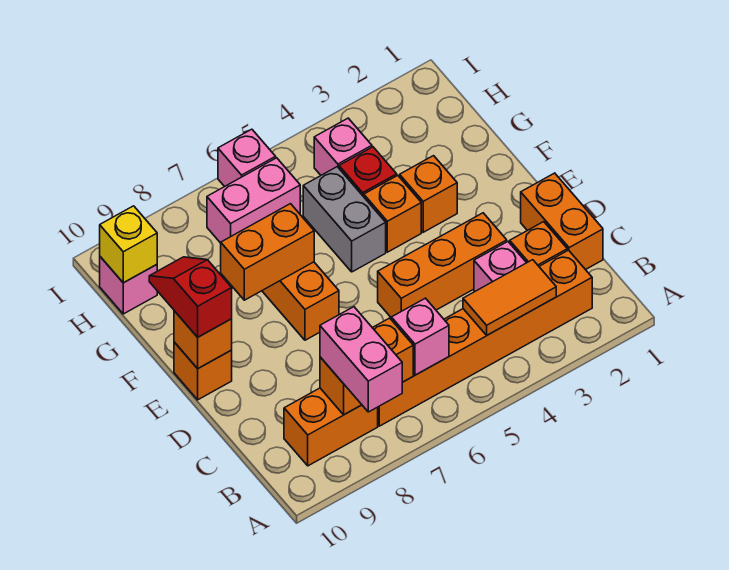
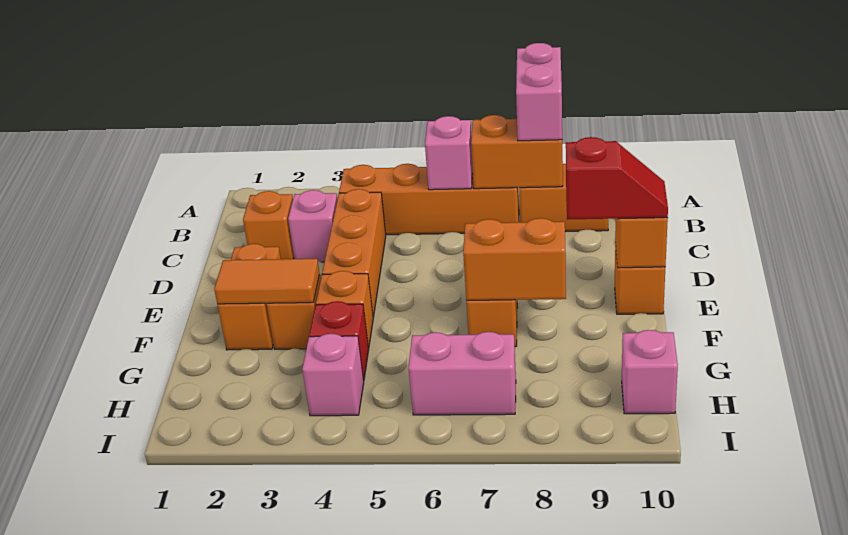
orange brick B2:B7 level 1 -> orange brick B4:B7 level 1
orange tile B3:B4 level 2 -> orange tile F2:F3 level 2
orange brick C1:D1 level 1 -> orange brick E2:F2 level 1
orange brick D3:D5 level 1 -> orange brick C4:E4 level 1
red slope E10:F10 level 3 top E -> red slope E9:E10 level 3 top 9
grey brick F5:G5 level 1 -> none
yellow brick H10 level 2 -> none
pink brick I6 level 1 -> none

